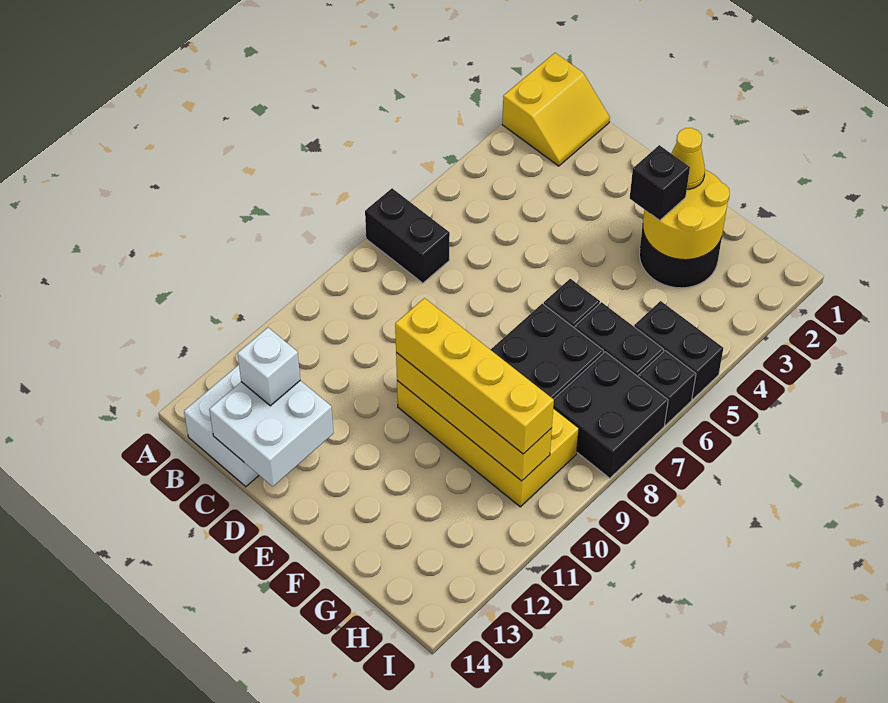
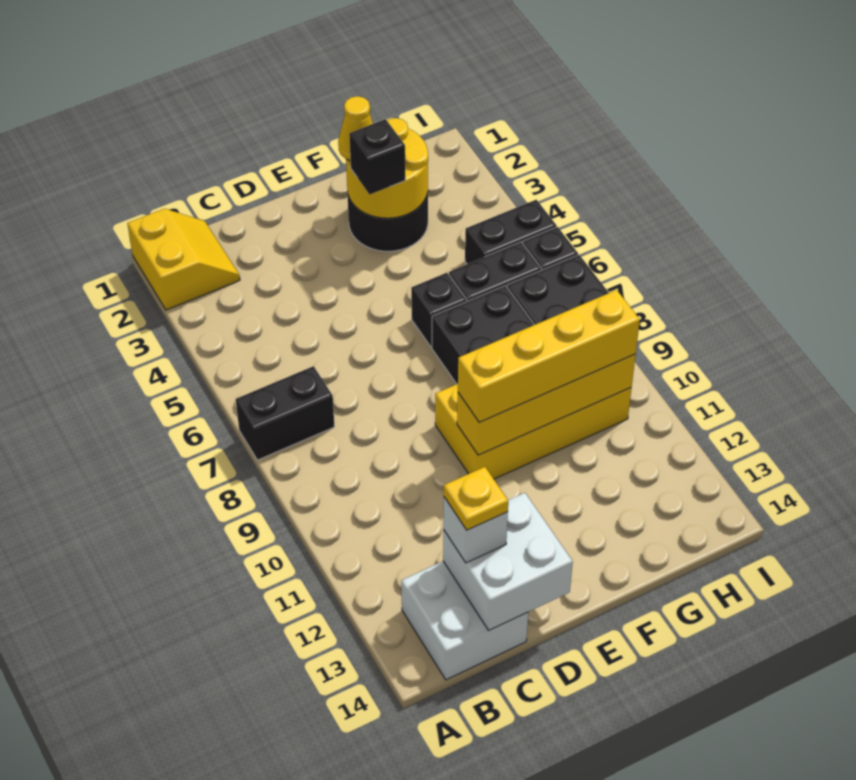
none -> yellow plate C13 level 4

